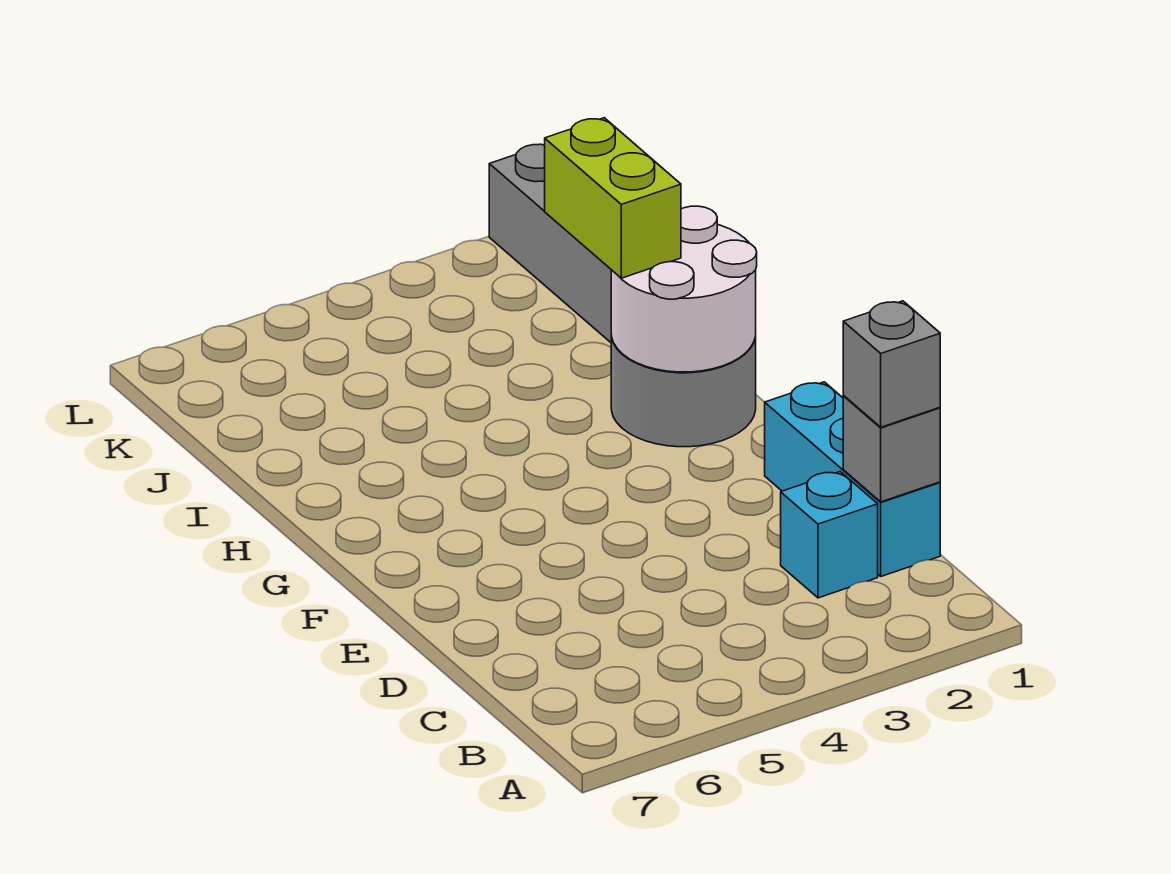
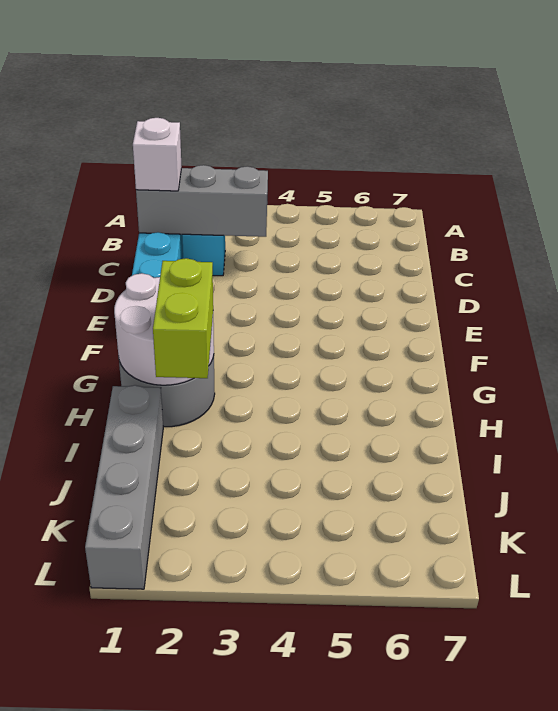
grey brick C1 level 2 -> grey brick C1:C3 level 2
grey brick C1 level 3 -> white brick C1 level 3

